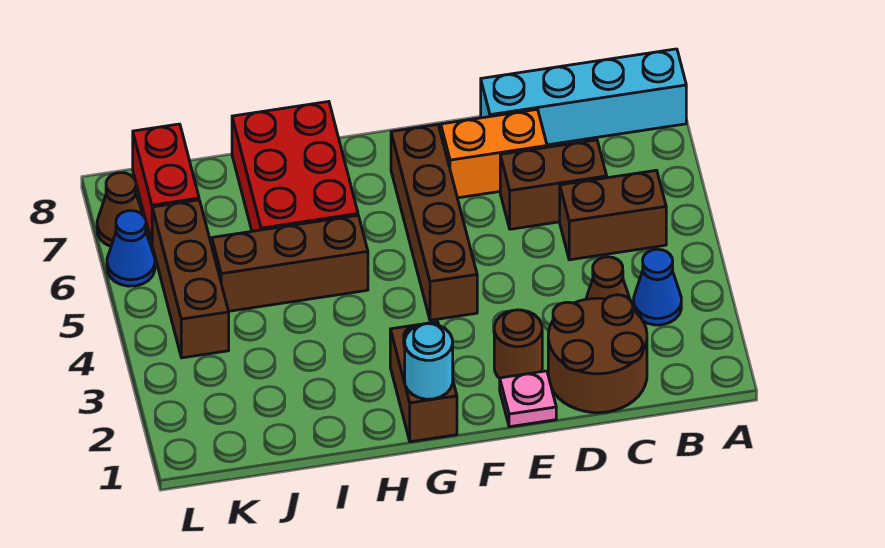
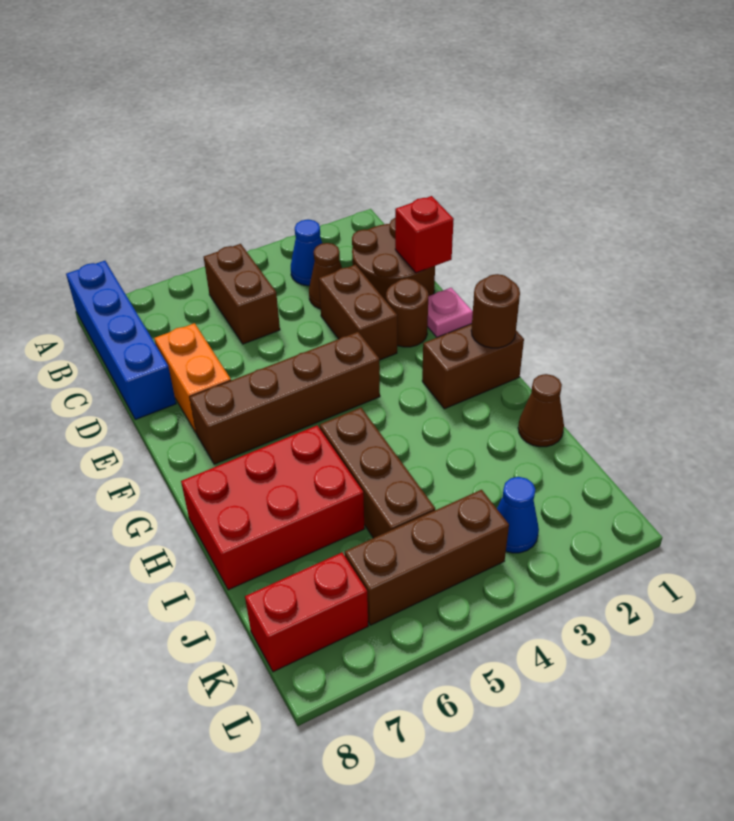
cyan brick A8:D8 level 1 -> blue brick A8:D8 level 1
brown brick C6:D6 level 1 -> brown brick D3:E3 level 1
none -> red brick D1 level 2
cyan round brick G1 level 2 -> brown round brick G1 level 2
blue cone L6 level 1 -> blue cone K3 level 1
brown cone L7 level 1 -> brown cone I1 level 1

